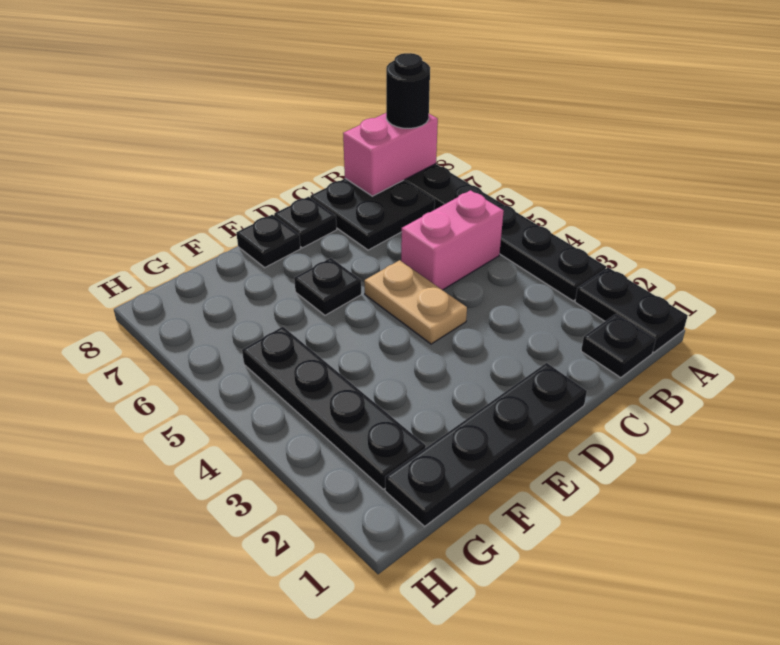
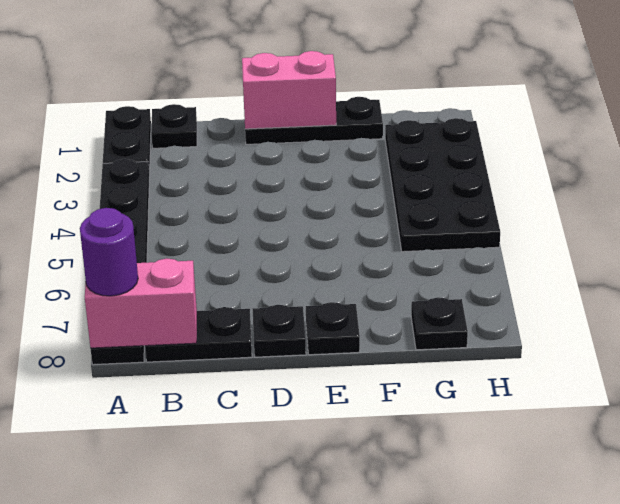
black round brick A8 level 3 -> purple round brick A8 level 3
pink brick B5:C5 level 1 -> pink brick D1:E1 level 2
black plate B7:C8 level 1 -> black plate B8:C8 level 1
black plate D1:G1 level 1 -> black plate D1:F1 level 1
tan plate D4:D5 level 1 -> none
black plate E6 level 1 -> black plate G8 level 1
black plate G2:G5 level 1 -> black plate G2:H5 level 1

